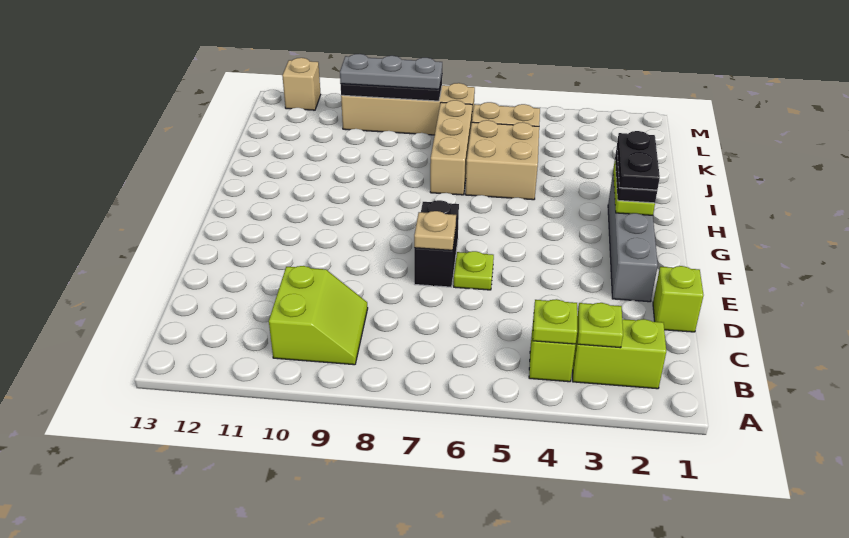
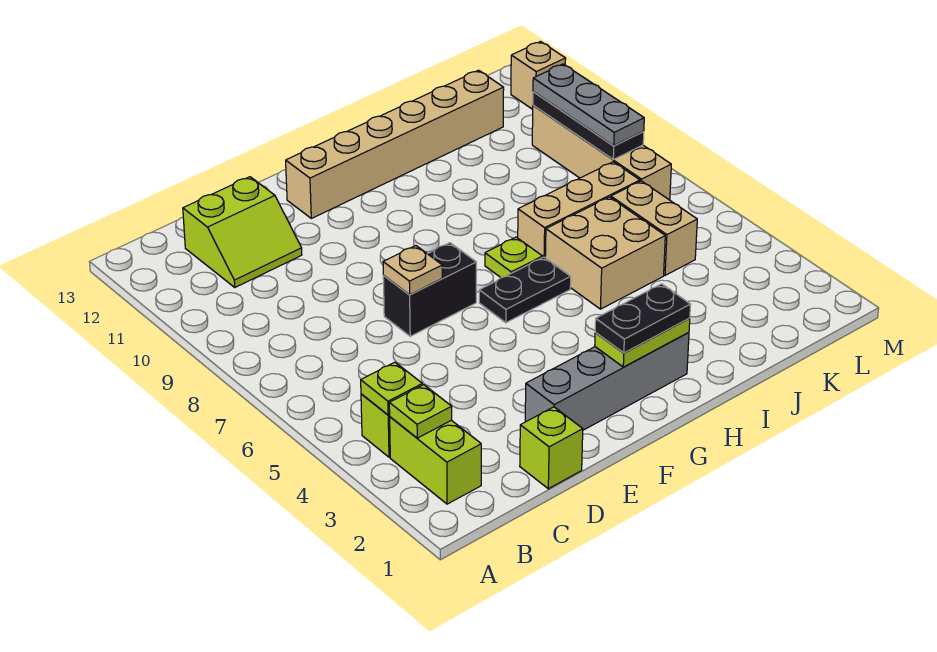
lime slope B9:C10 level 1 top 10 -> lime slope C11:D12 level 1 top 12
lime plate E6 level 1 -> lime plate H7 level 1
none -> tan brick F12:K12 level 1
black plate G2:H2 level 4 -> black plate G6:H6 level 1

